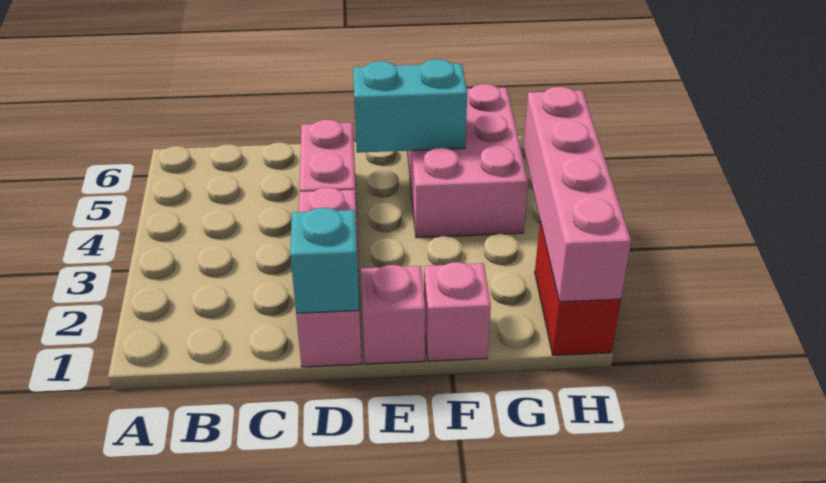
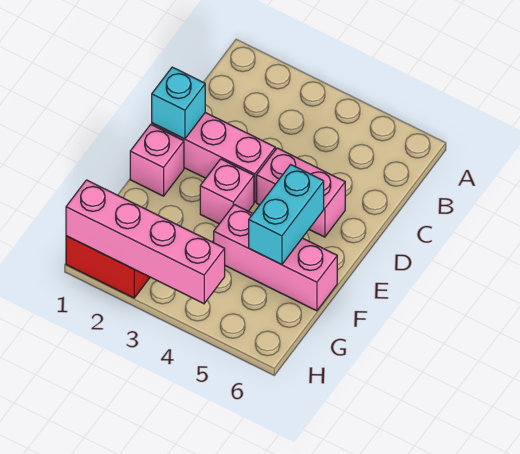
pink brick F1 level 1 -> pink brick E3 level 1
pink brick F4:G6 level 1 -> pink brick F4:F6 level 1

